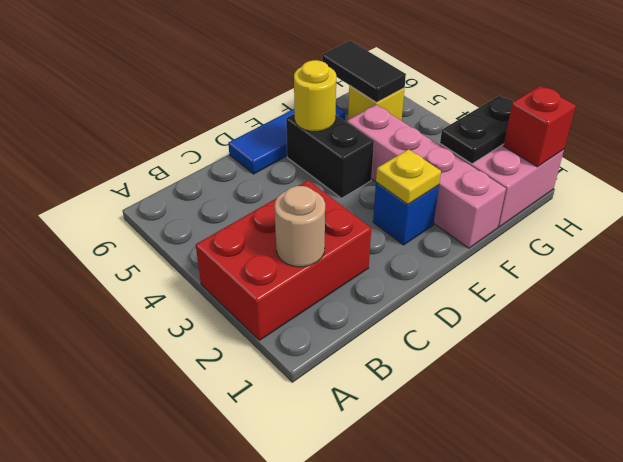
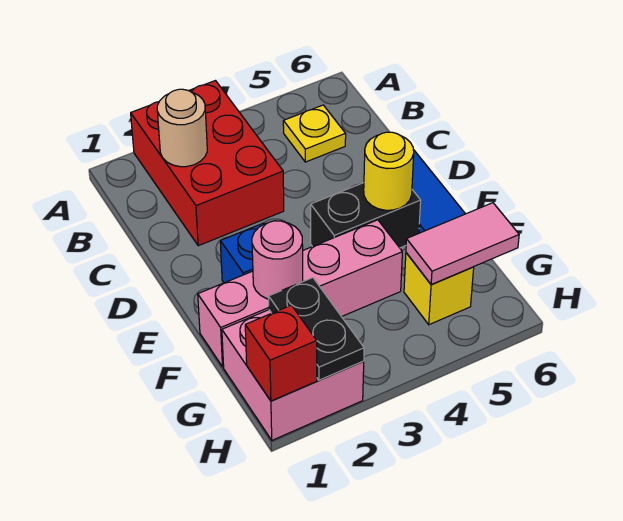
yellow plate E2 level 2 -> yellow plate B5 level 1
none -> pink round brick F2 level 2
black tile G5:G6 level 2 -> pink tile G5:G6 level 2

